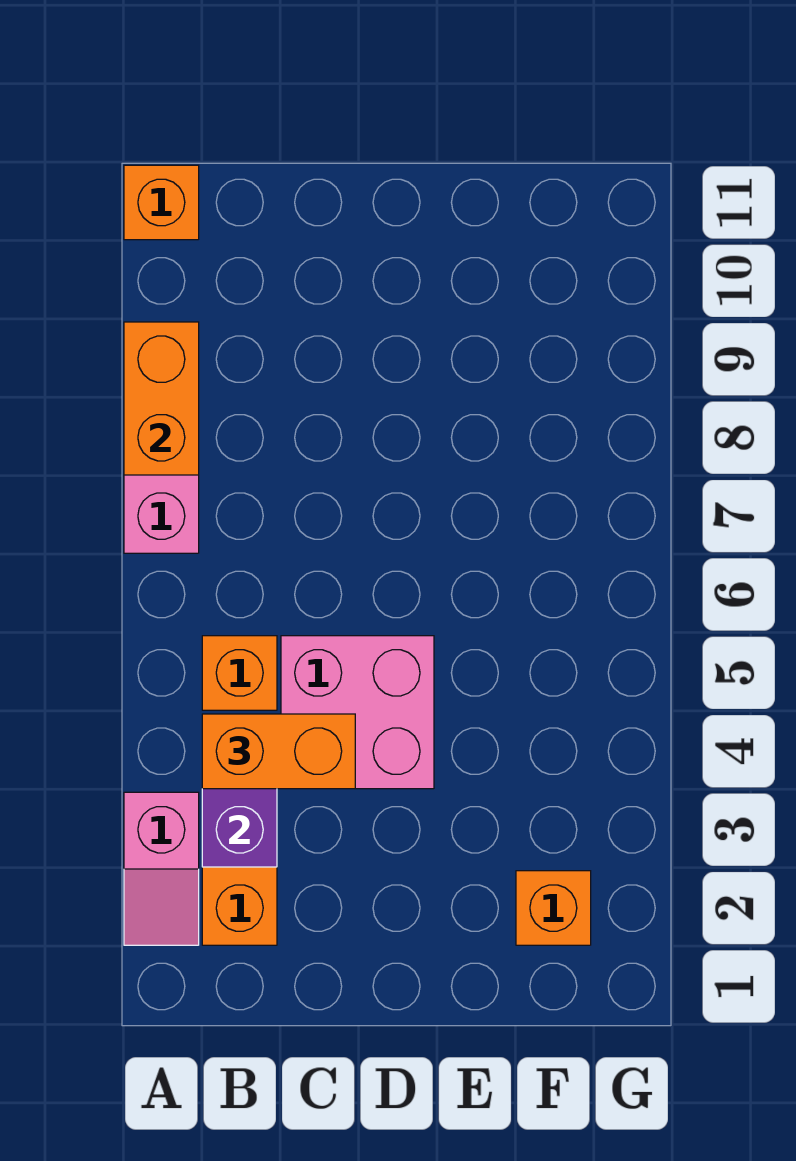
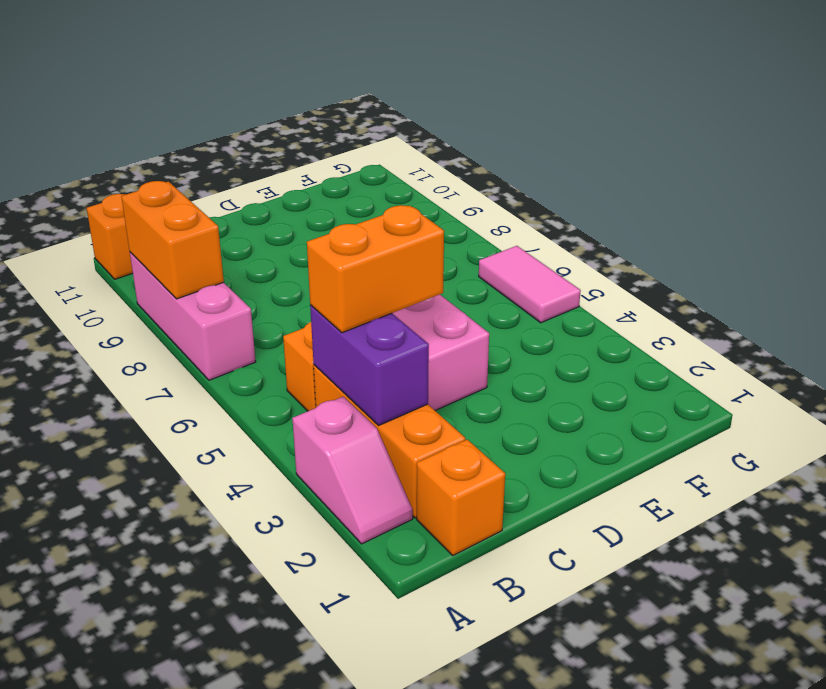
orange brick F2 level 1 -> orange brick B1 level 1
none -> pink tile G5:G6 level 1

